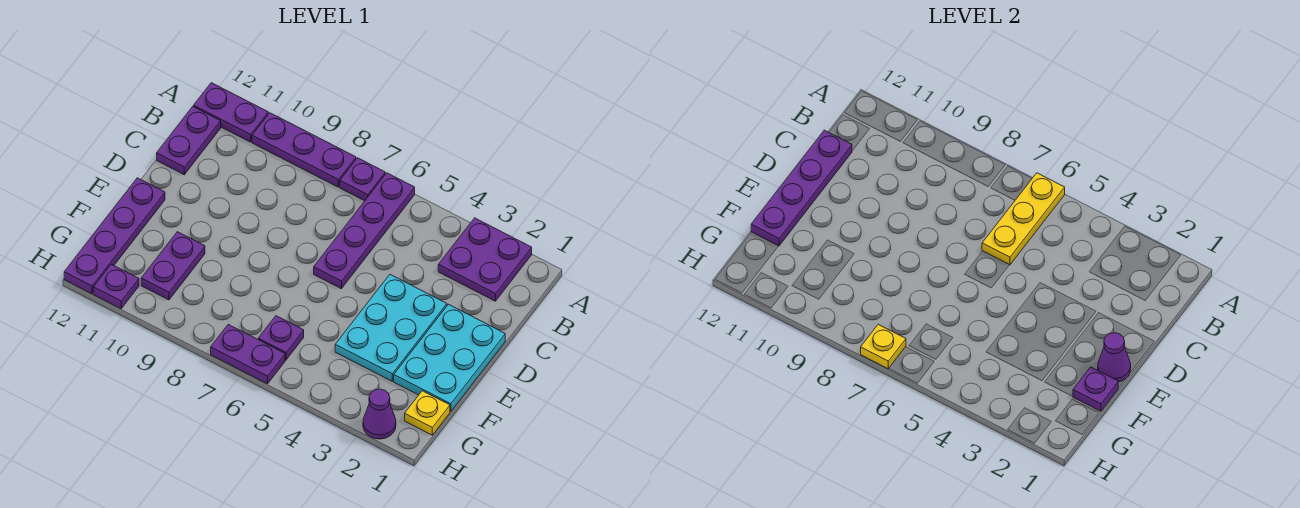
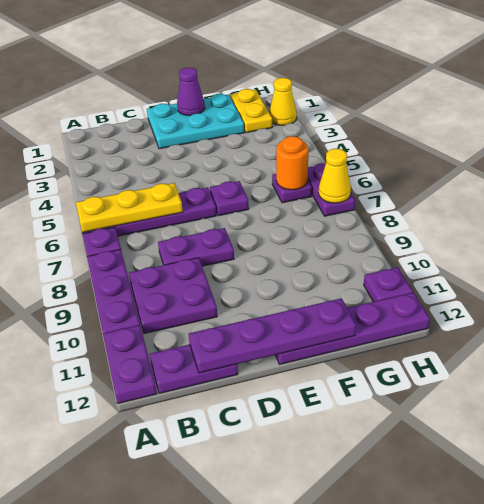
purple plate A2:B3 level 1 -> purple plate B9:C10 level 1
cyan plate D3:F4 level 1 -> none
purple plate F1 level 2 -> purple plate E6 level 1
purple plate F10:G10 level 1 -> purple plate C8:D8 level 1
yellow plate G1 level 1 -> yellow plate G1:G2 level 1
none -> orange round brick G6 level 2
purple cone H2 level 1 -> yellow cone H2 level 1
yellow plate H7 level 2 -> yellow cone H7 level 2

